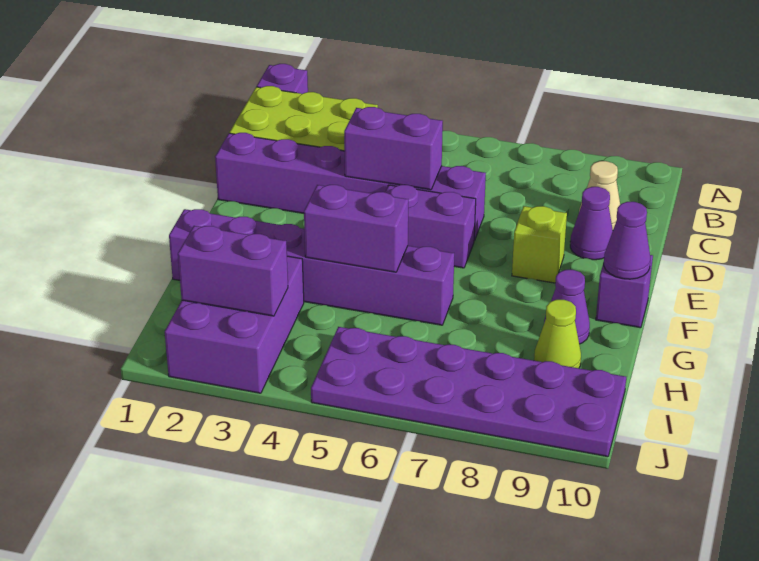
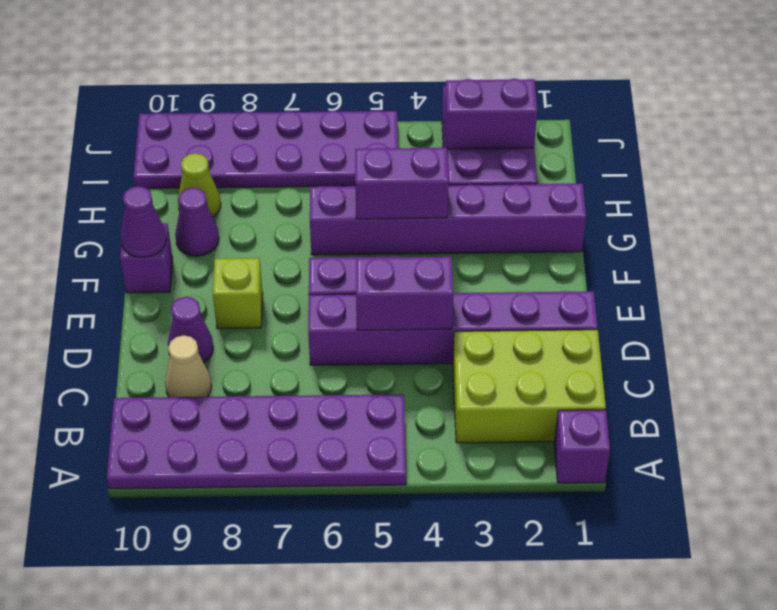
none -> purple plate A5:B10 level 1

